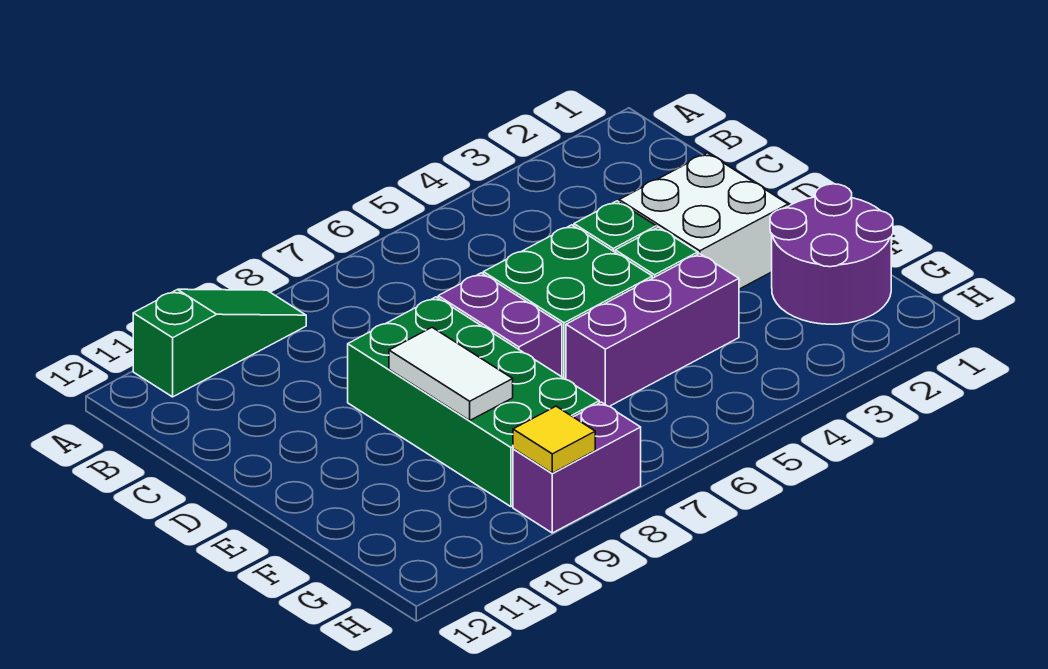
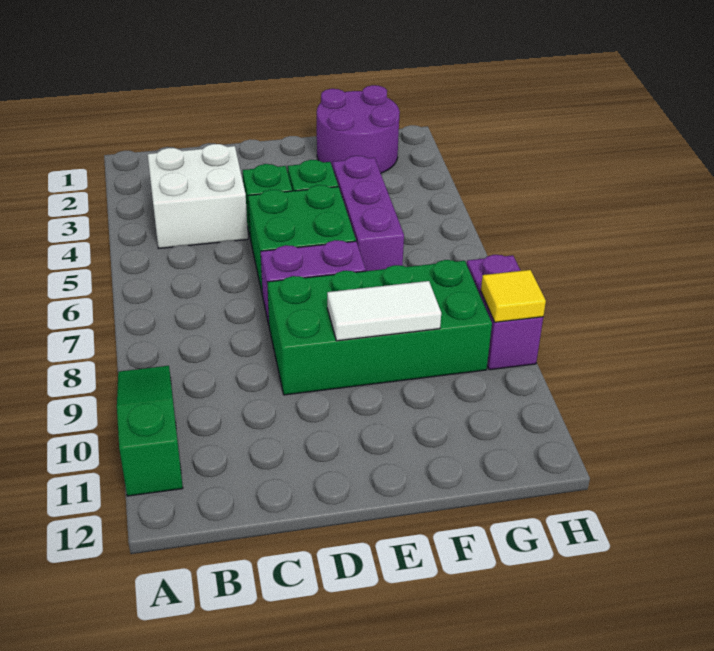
white brick D2:E3 level 1 -> white brick B3:C4 level 1

